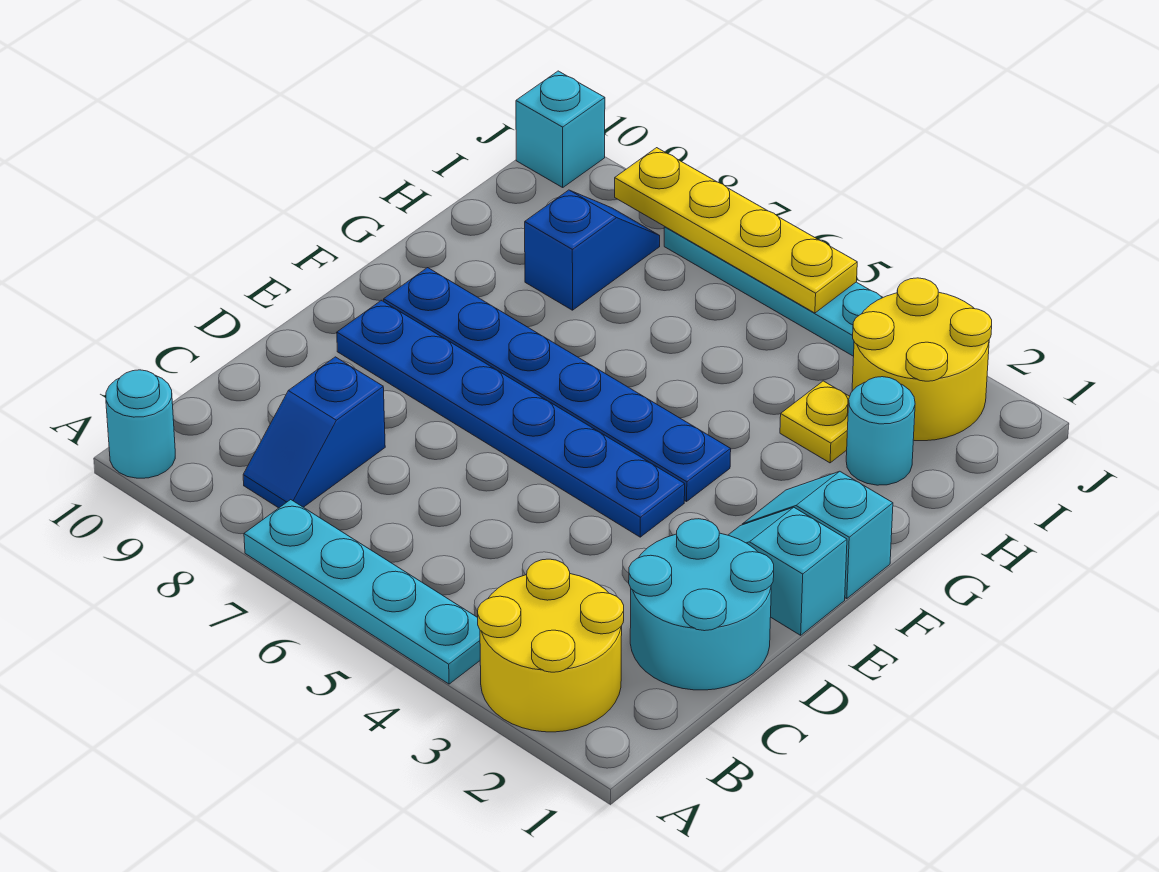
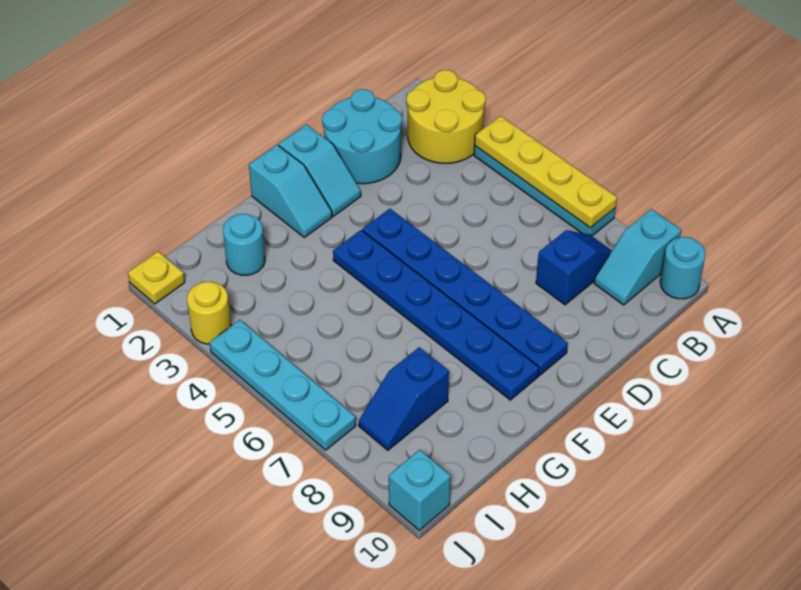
none -> cyan slope A9:B9 level 1 top A
yellow plate H3 level 1 -> yellow plate J1 level 1
yellow round brick I2:J3 level 1 -> yellow round brick J3 level 1
yellow plate J5:J8 level 2 -> yellow plate A4:A7 level 2

